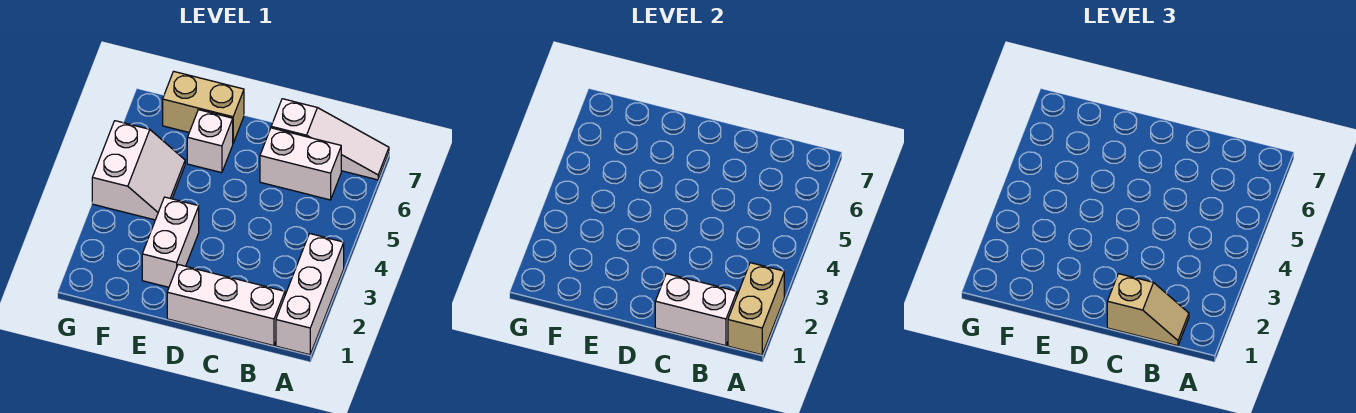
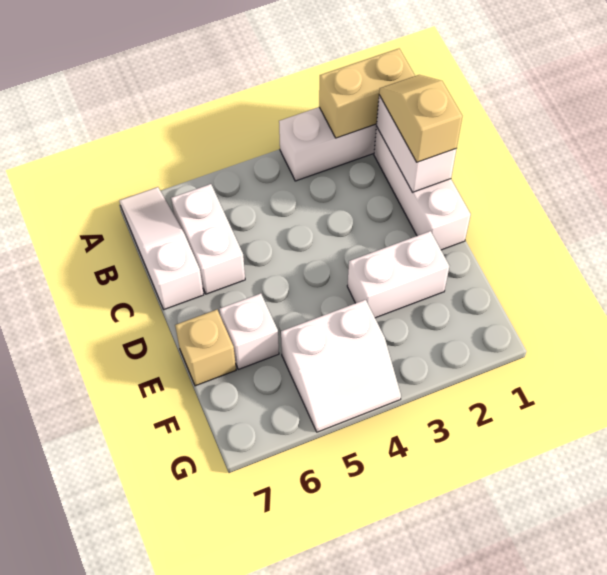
tan brick E7:F7 level 1 -> tan brick E7 level 1
white slope F4:G5 level 1 top G -> white slope F4:G5 level 1 top F

